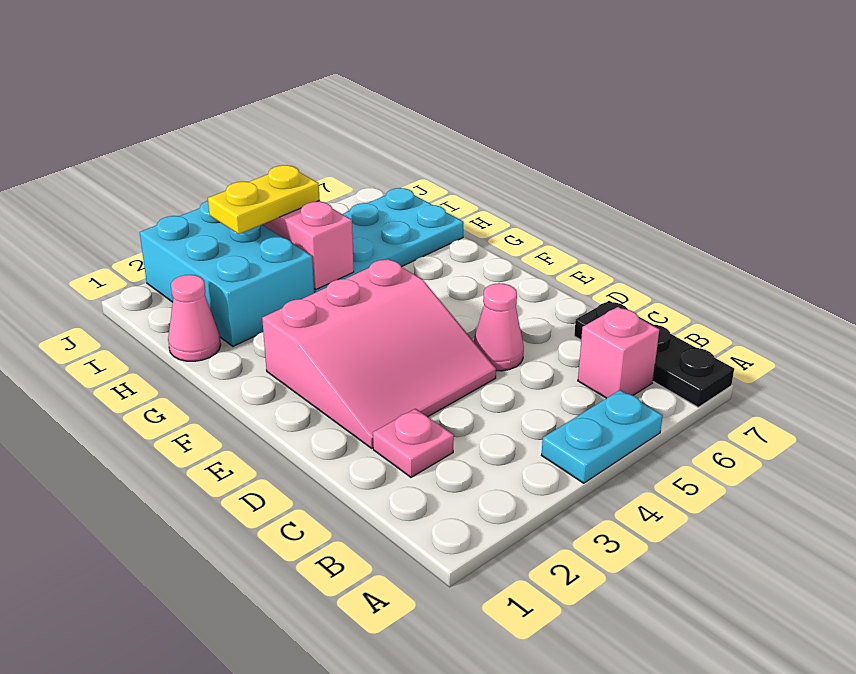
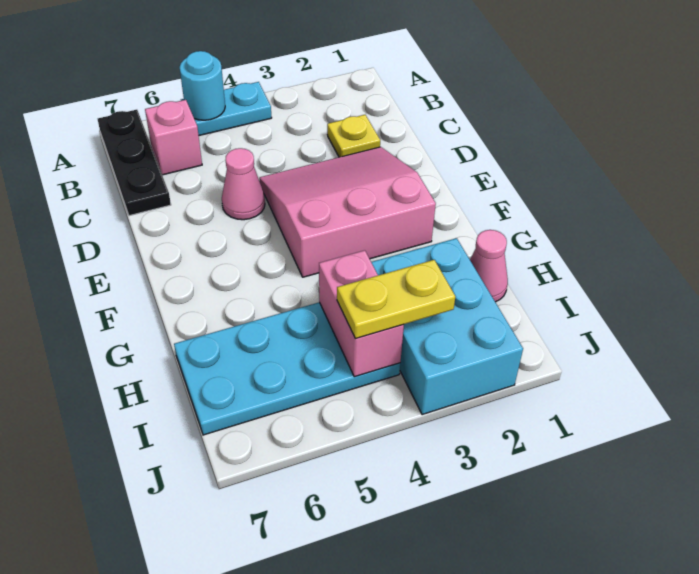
none -> cyan round brick A5 level 2
pink plate C2 level 1 -> yellow plate C2 level 1

